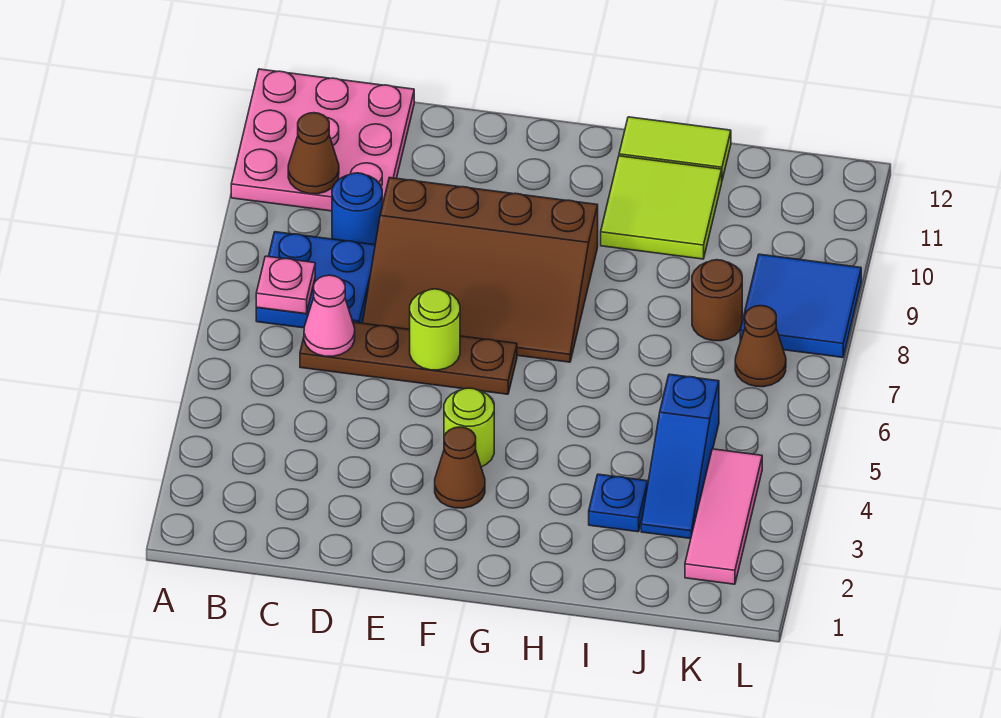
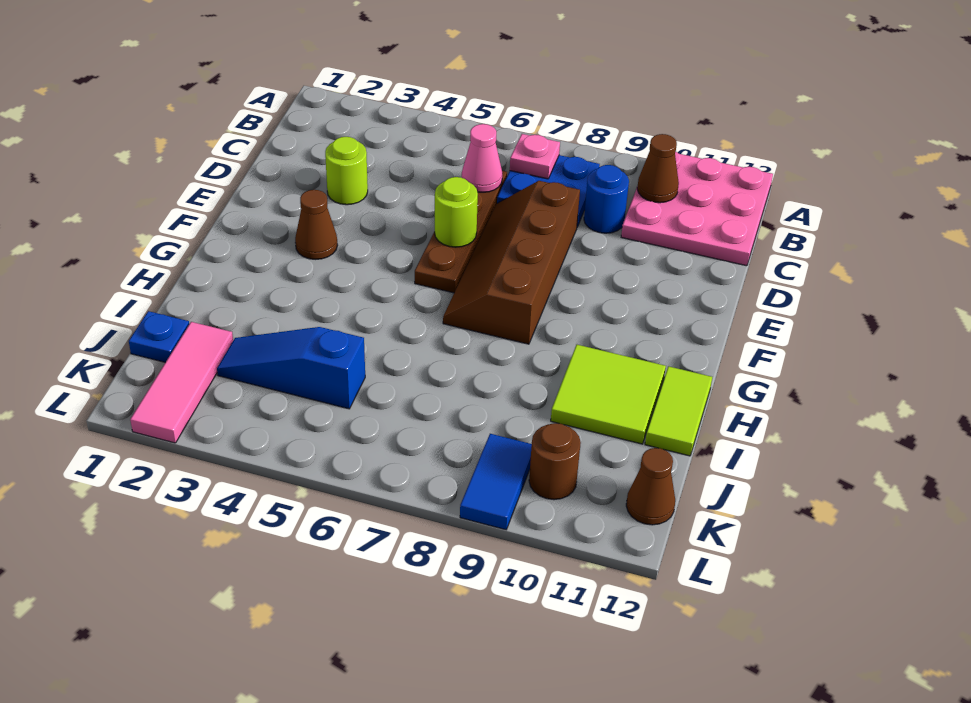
brown slope D7:G9 level 1 top 9 -> brown slope D7:G8 level 1 top 8
lime round brick F4 level 1 -> lime round brick D3 level 1
blue plate I3 level 1 -> blue plate J1 level 1
brown round brick J8 level 1 -> brown round brick K10 level 1
pink tile K2:K4 level 1 -> pink tile J2:L2 level 1
brown cone K7 level 1 -> brown cone K12 level 1
blue tile K8:L9 level 1 -> blue tile K9:L9 level 1

